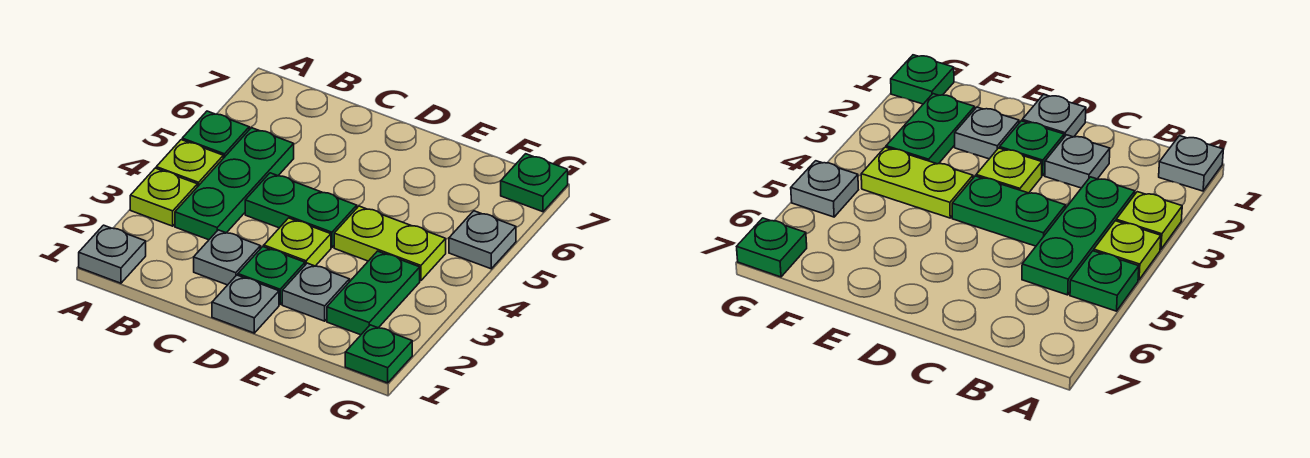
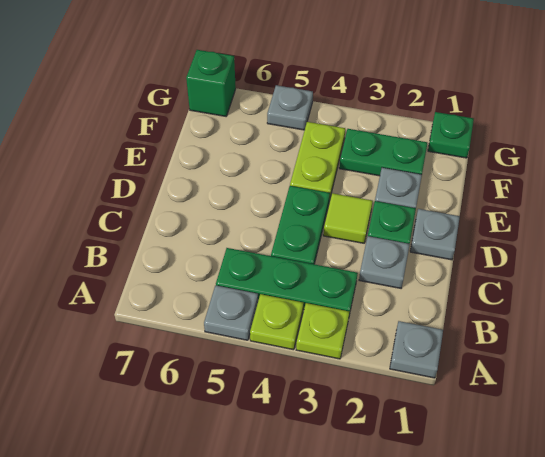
green plate A5 level 1 -> grey plate A5 level 1
lime plate D3 level 1 -> lime tile D3 level 1
green plate G7 level 1 -> green brick G7 level 1

